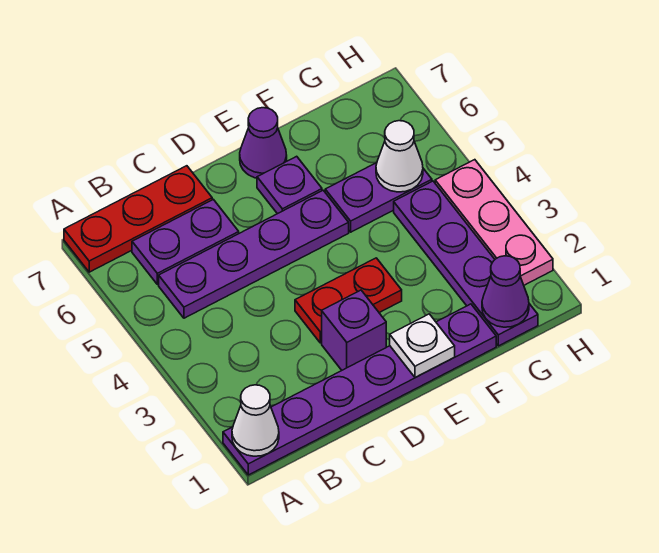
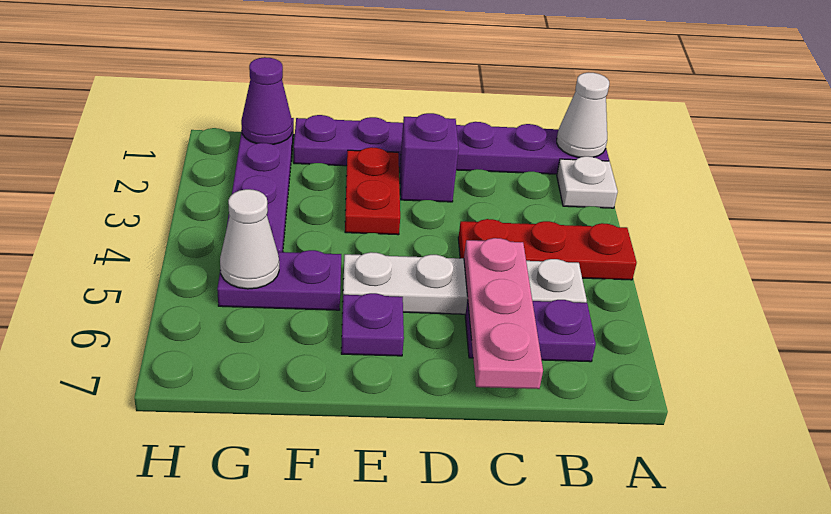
red plate A7:C7 level 1 -> red plate A4:C4 level 1
purple plate B5:E5 level 1 -> white plate B5:E5 level 1
red plate D3:E3 level 1 -> red plate E2:E3 level 1
white plate E1 level 2 -> white plate A2 level 1
purple cone E7 level 1 -> none
pink plate H2:H4 level 1 -> pink plate C5:C7 level 2

